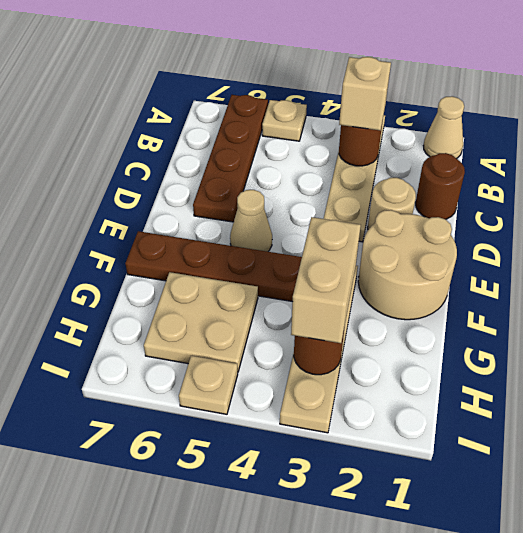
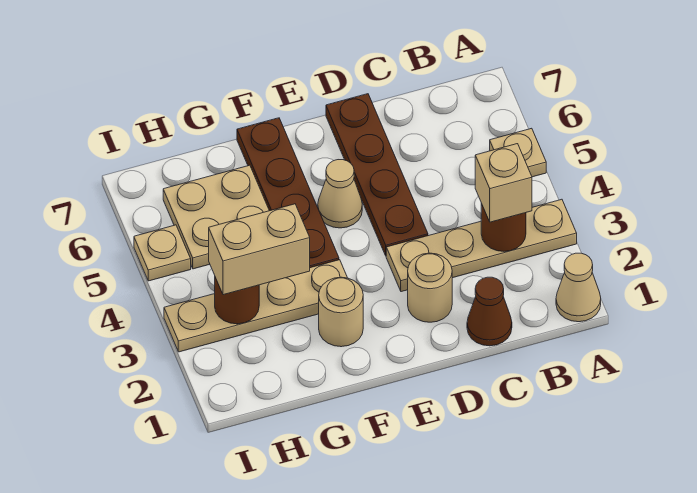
brown plate A6:D6 level 1 -> brown plate D4:D7 level 1
brown round brick C1 level 1 -> brown cone C1 level 1
tan round brick E1:F2 level 1 -> tan round brick F2 level 1

